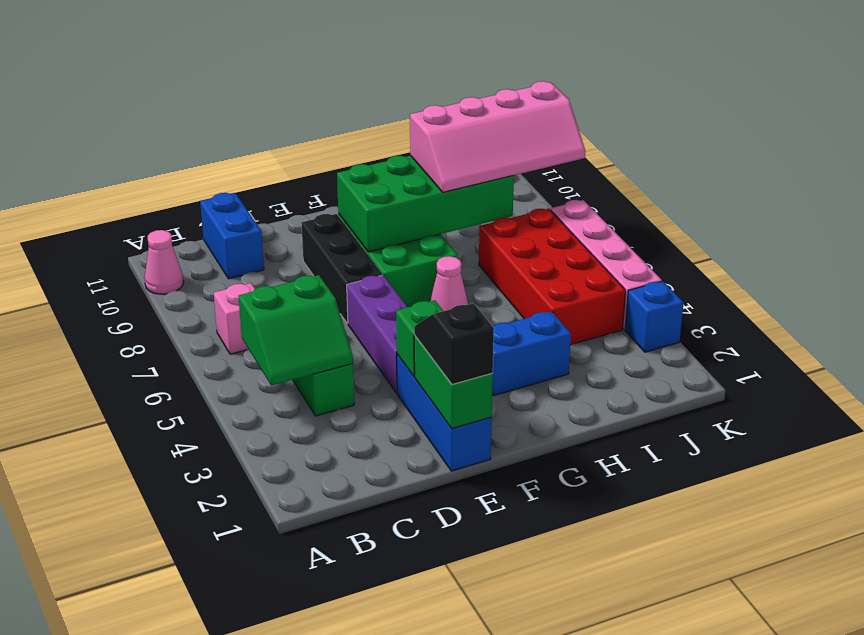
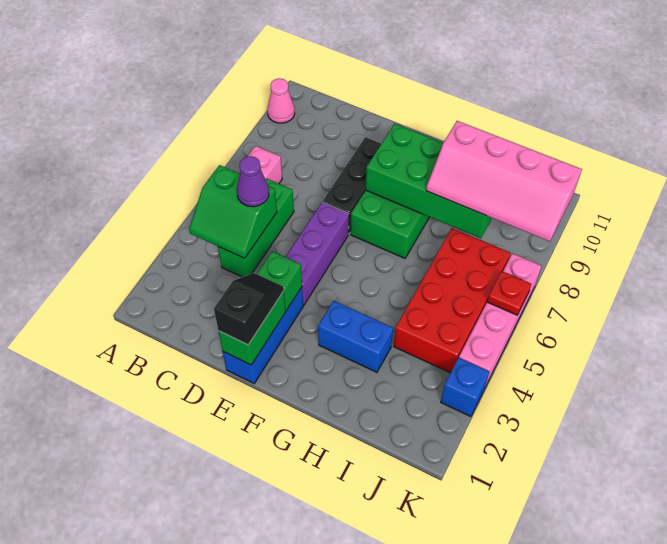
none -> purple cone C5 level 3
blue brick C10:C11 level 1 -> none
pink cone G6 level 1 -> none
none -> red plate K6 level 2

